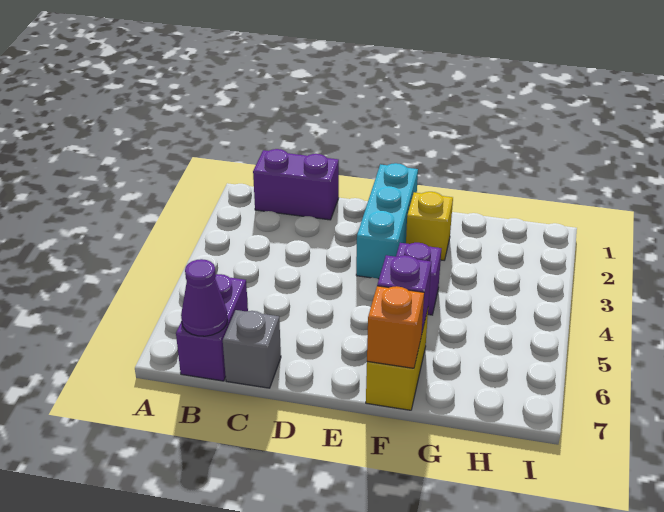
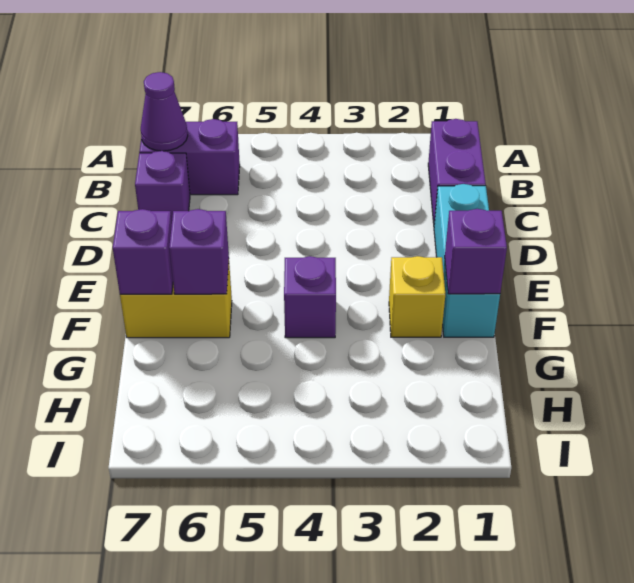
grey brick C7 level 1 -> purple brick C7 level 1
cyan brick E1:E3 level 1 -> cyan brick D1:F1 level 1
none -> purple brick F1 level 2
orange brick F7 level 2 -> purple brick F7 level 2

